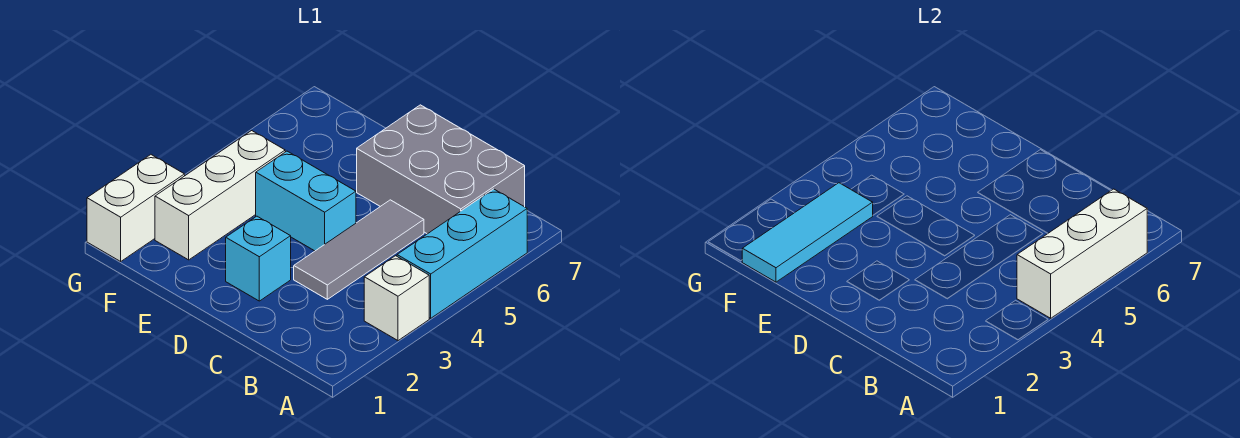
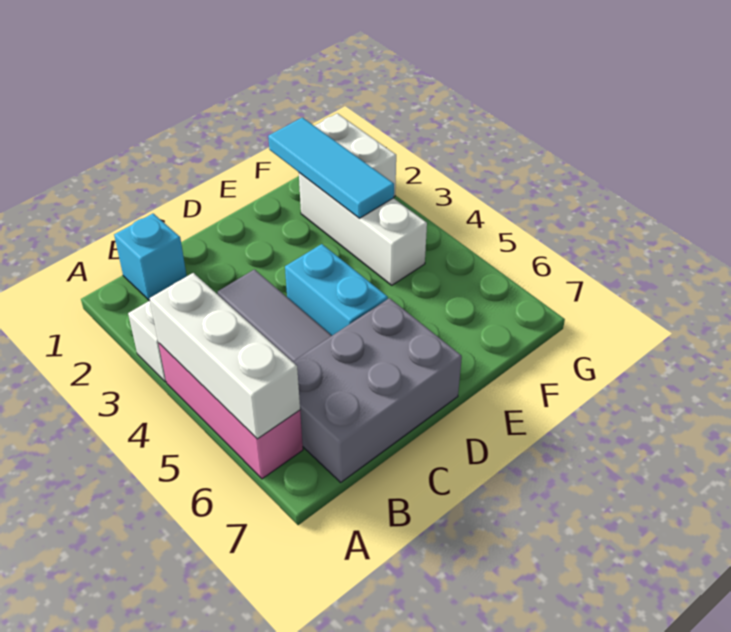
cyan brick A4:A6 level 1 -> pink brick A4:A6 level 1
cyan brick D2 level 1 -> cyan brick B1 level 1
cyan brick D4:E4 level 1 -> cyan brick D4:D5 level 1

